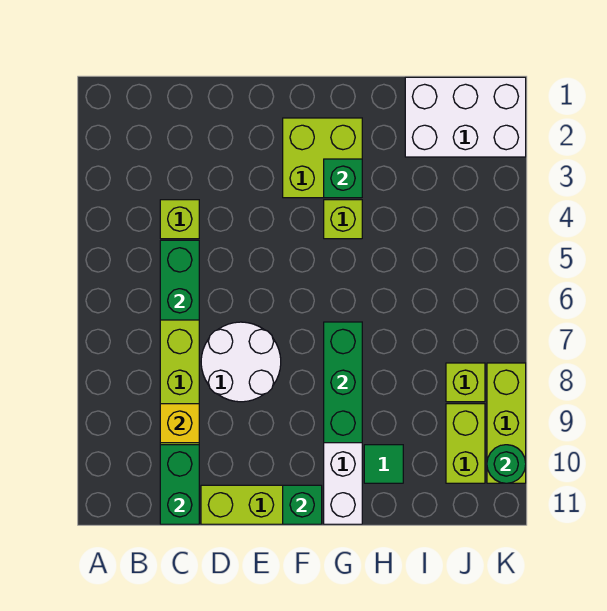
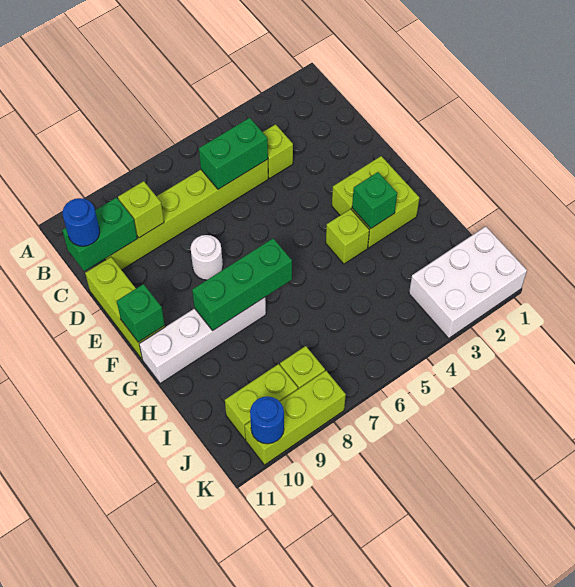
yellow brick C9 level 2 -> lime brick C9 level 2
none -> blue round brick C11 level 3
white round brick D7:E8 level 1 -> white round brick E8 level 1
green tile H10 level 1 -> none
white brick I1:K2 level 1 -> white brick J1:K3 level 1
green round brick K10 level 2 -> blue round brick K10 level 2

